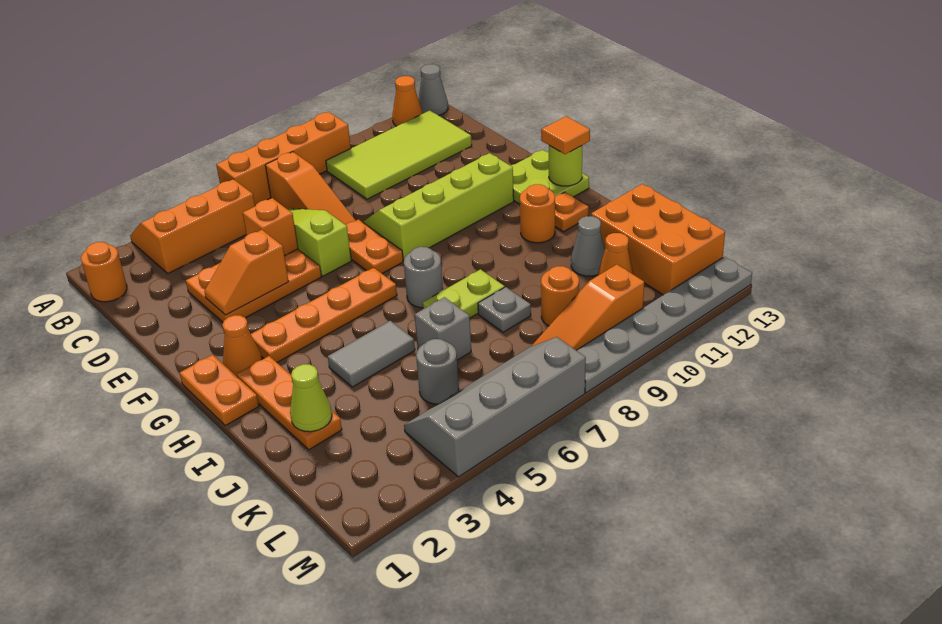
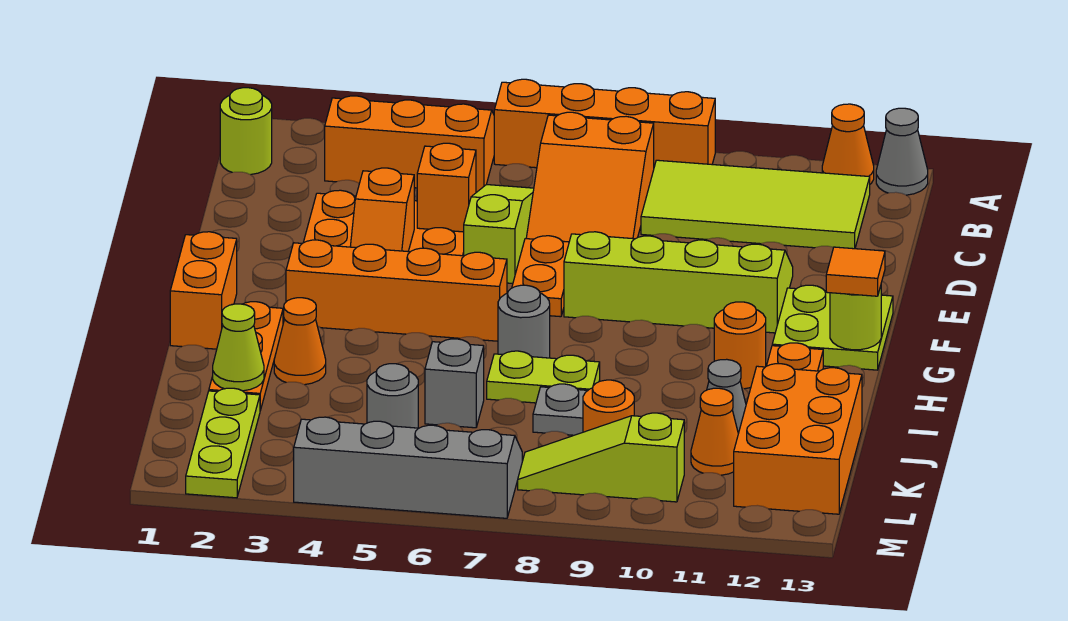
orange round brick B1 level 1 -> lime round brick B1 level 1
orange slope B7:D7 level 1 top B -> orange slope B7:D8 level 1 top B
orange slope E3:E4 level 2 top 4 -> orange slope E4:F4 level 2 top E
orange plate G1:H1 level 1 -> orange brick G1:H1 level 1
orange cone G2 level 1 -> orange cone I3 level 1
orange plate G3:G6 level 1 -> orange brick G3:G6 level 1
grey tile I4:I5 level 1 -> none
none -> lime plate K2:M2 level 1
orange slope L8:L10 level 1 top 10 -> lime slope L8:L10 level 1 top 10
grey plate M8:M13 level 1 -> none

